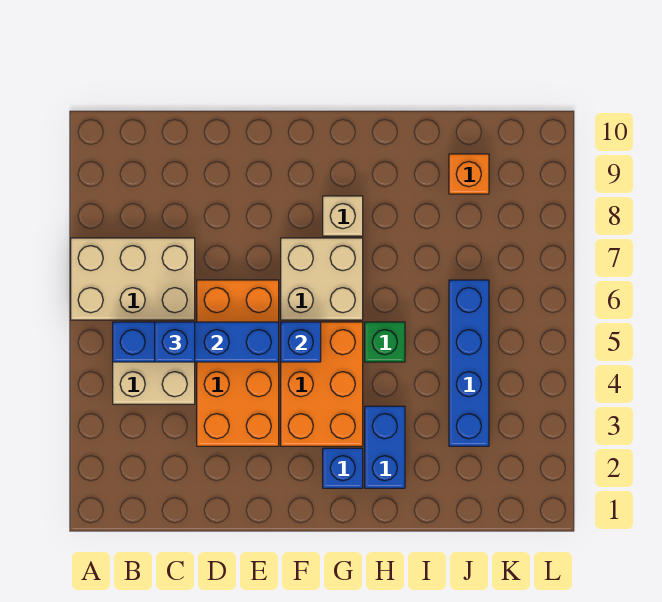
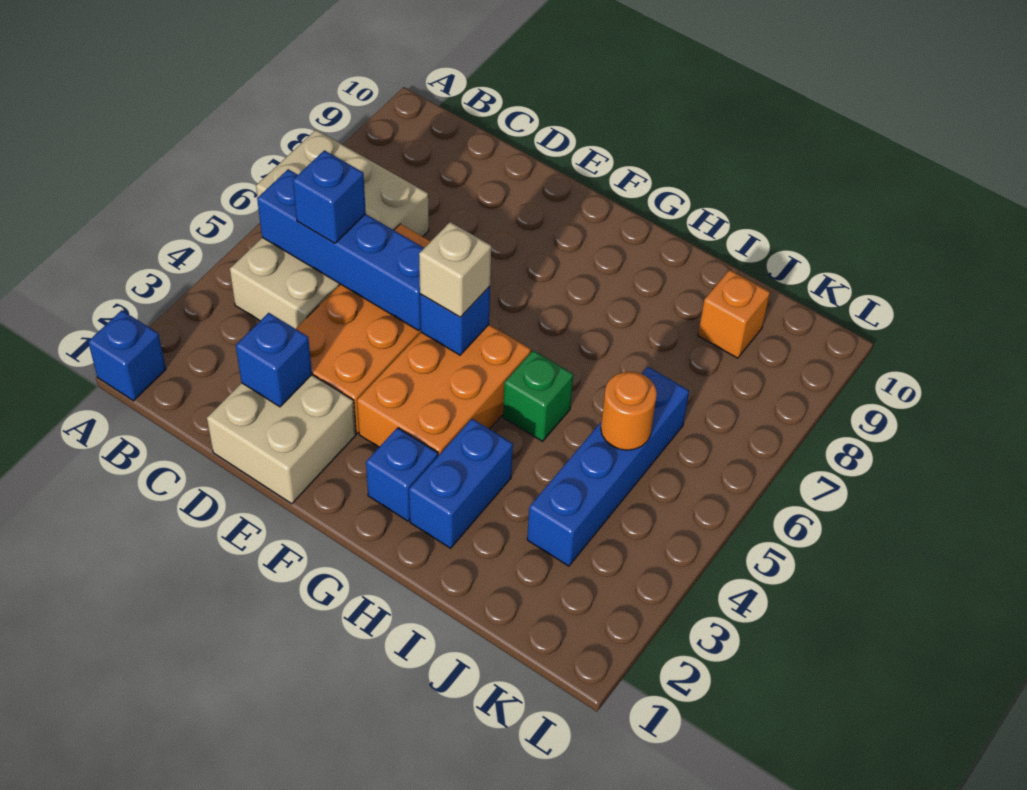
none -> blue brick A1 level 1
none -> blue brick D2 level 2
tan brick F6:G7 level 1 -> tan brick D1:E2 level 1
tan brick G8 level 1 -> tan brick F5 level 3
none -> orange round brick J5 level 2

